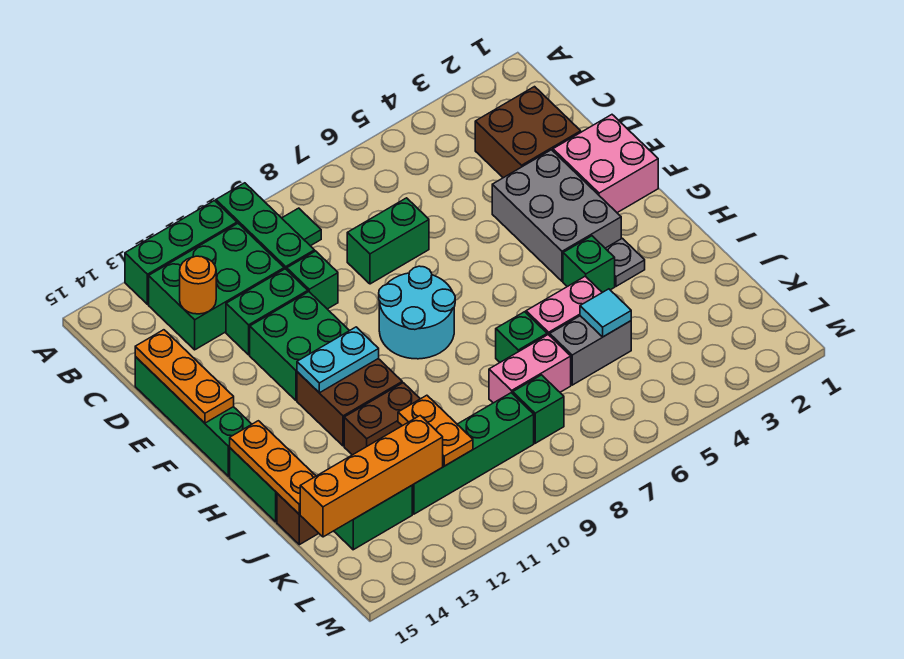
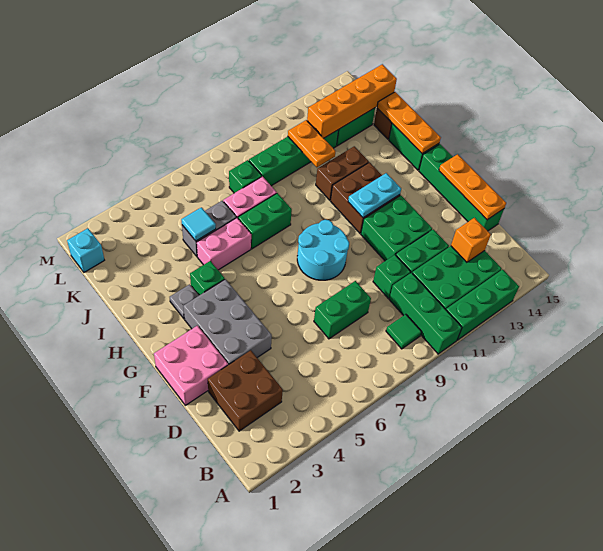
orange round brick C13 level 2 -> orange brick C13 level 2
green brick I7 level 1 -> green brick I7:I8 level 1
none -> cyan brick L1 level 1

